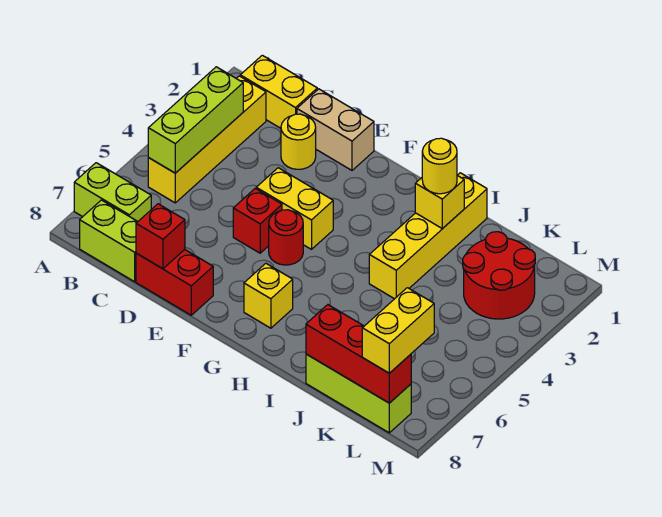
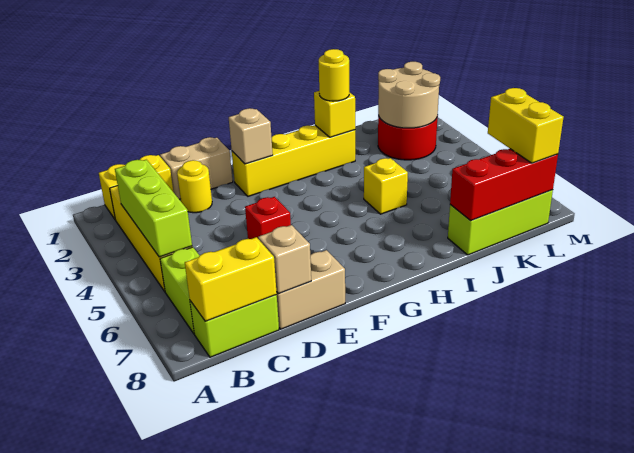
lime brick A7:B7 level 1 -> lime brick B6:B7 level 1
red brick D8:E8 level 1 -> tan brick D8:E8 level 1
red brick D8 level 2 -> tan brick D8 level 2
yellow brick E4:F4 level 1 -> yellow brick B8:C8 level 2
none -> tan brick F2 level 2
red round brick F5 level 1 -> none
yellow brick G7 level 1 -> yellow brick I5 level 1
yellow brick I1:I4 level 1 -> yellow brick F2:I2 level 1
none -> tan round brick K2:L3 level 2

